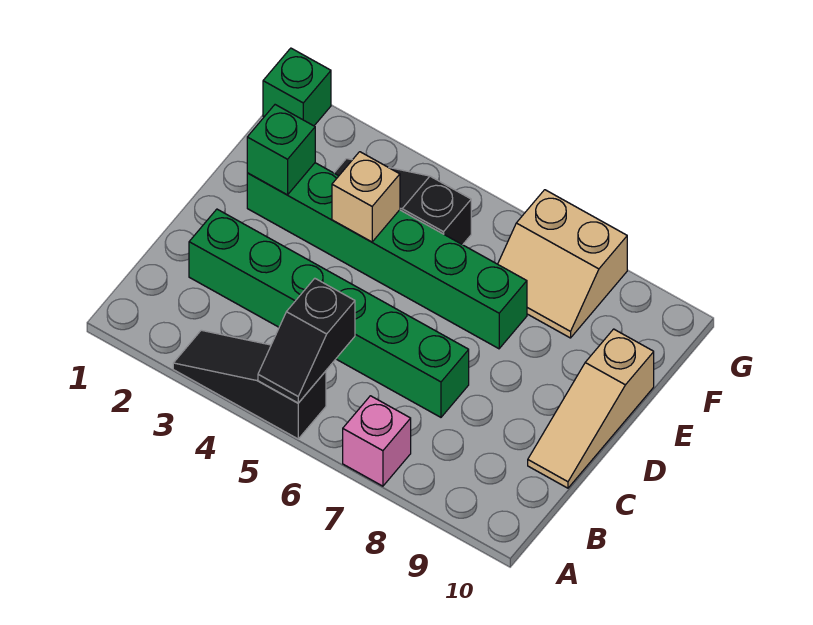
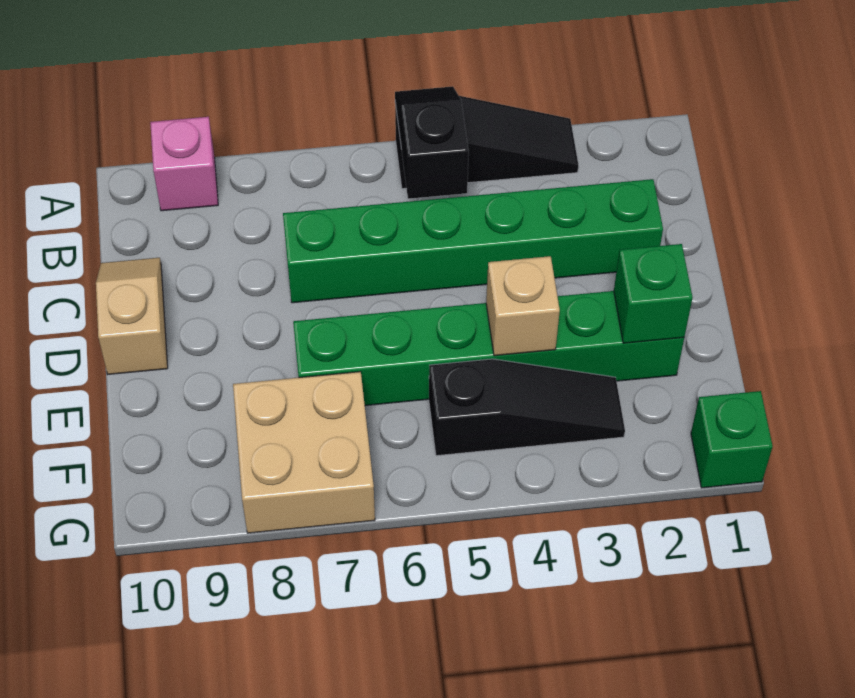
pink brick A7 level 1 -> pink brick A9 level 1
tan slope C10:E10 level 1 top E -> tan slope C10:D10 level 1 top D
tan slope F7:G8 level 1 top G -> tan brick F7:G8 level 1

